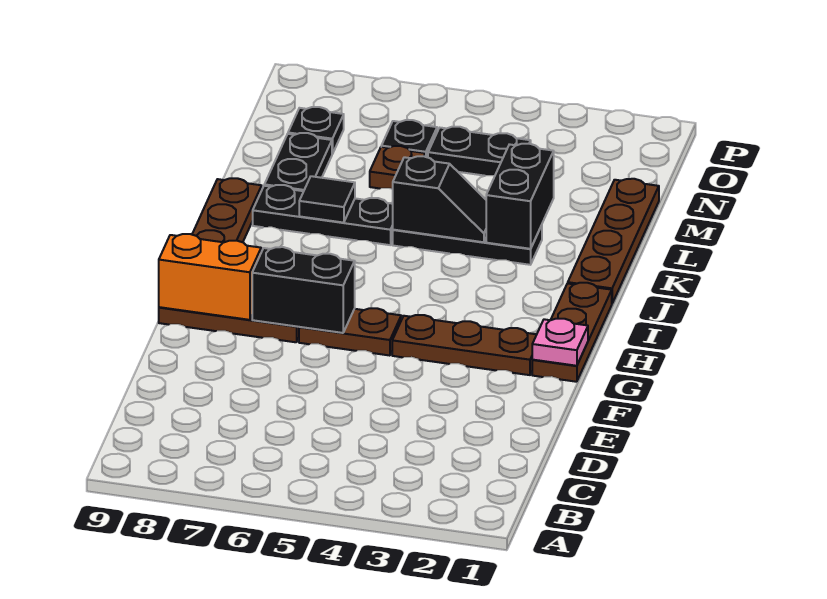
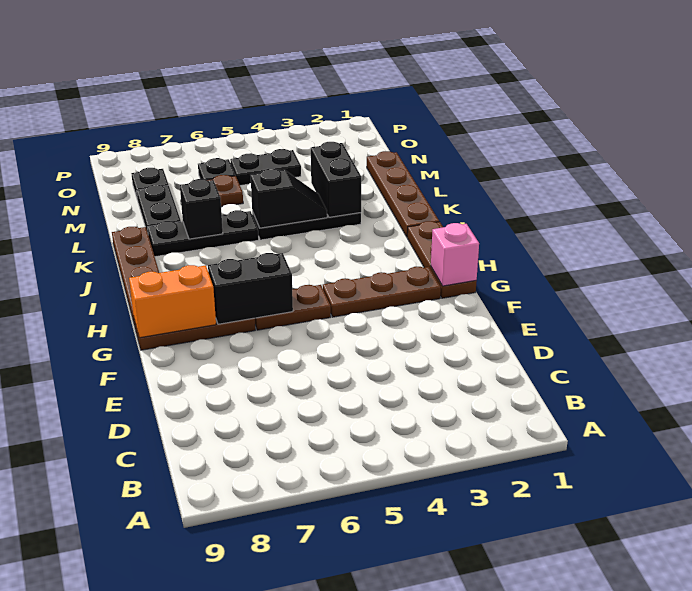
pink plate G1 level 2 -> pink brick G1 level 2
black tile K7 level 2 -> black brick K7 level 2

